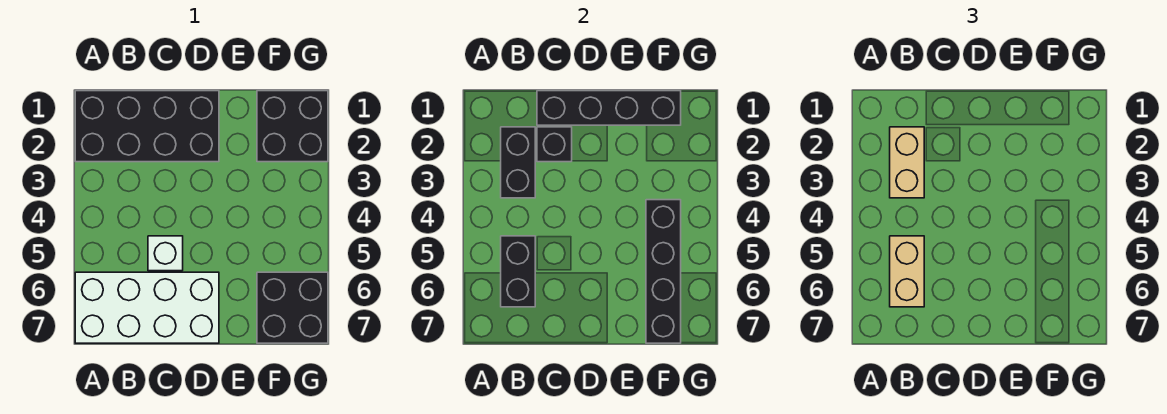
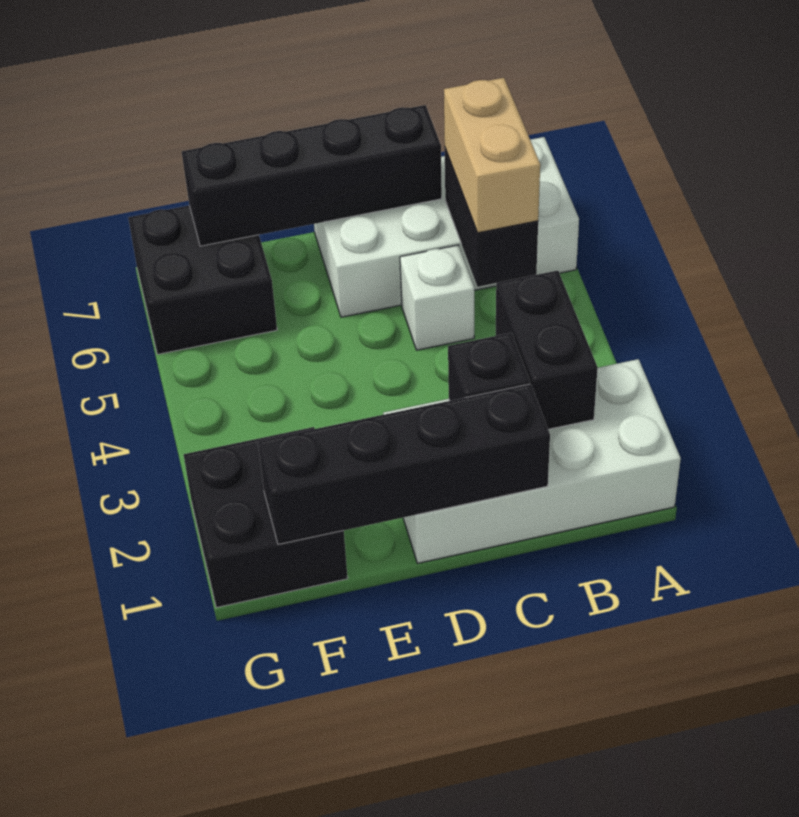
black brick A1:D2 level 1 -> white brick A1:D2 level 1
tan brick B2:B3 level 3 -> none
black brick F4:F7 level 2 -> black brick C7:F7 level 2

